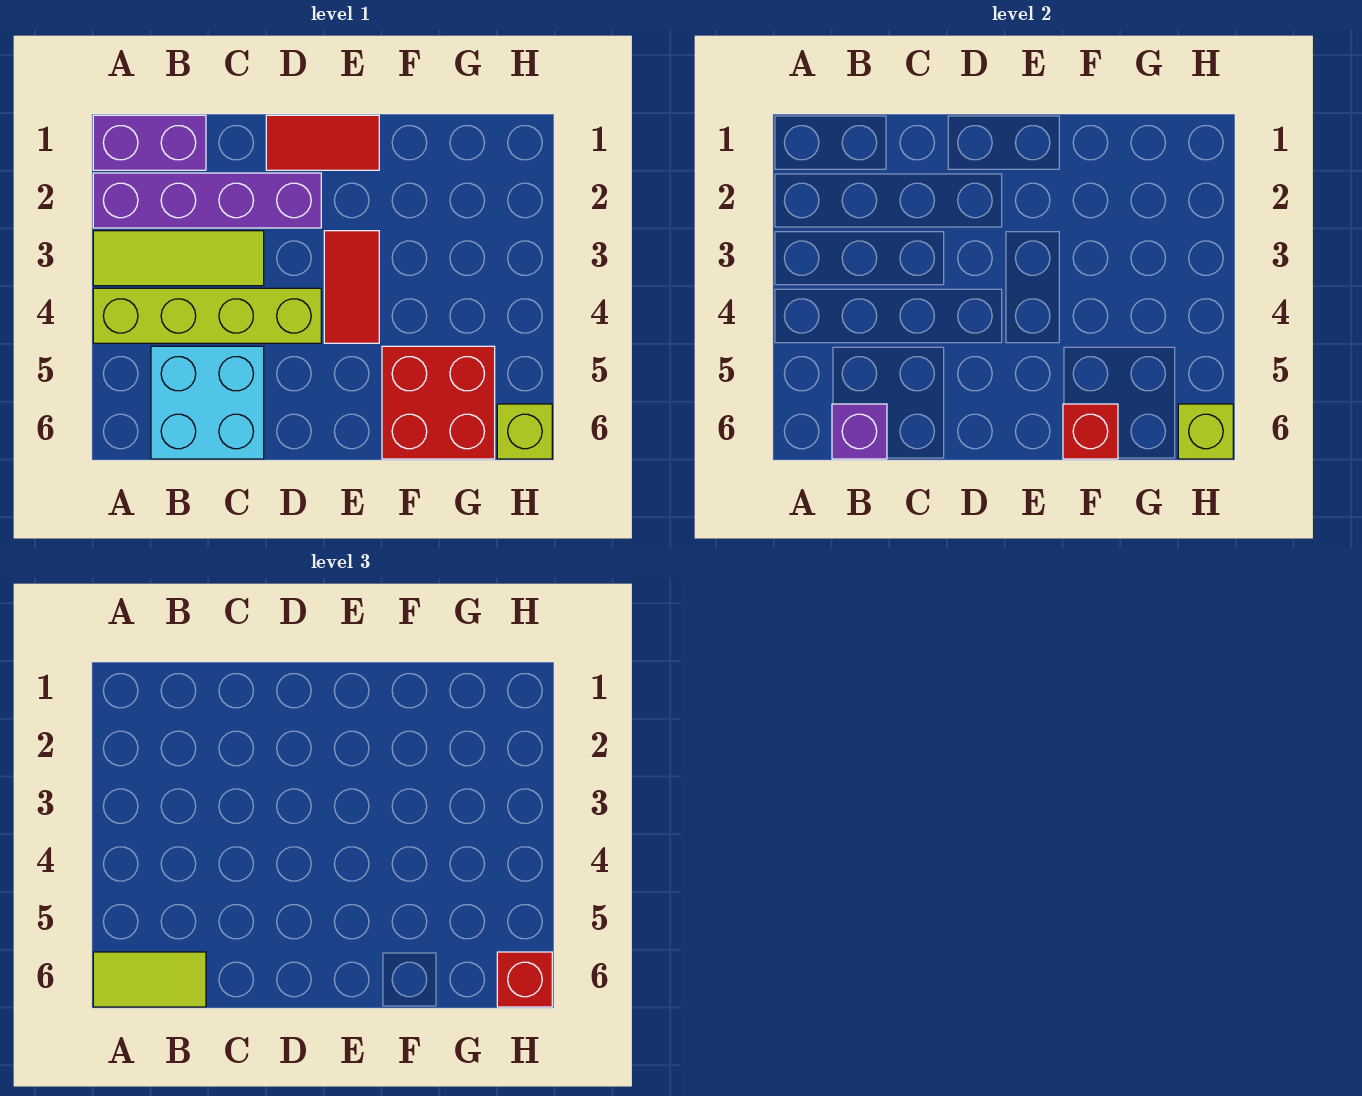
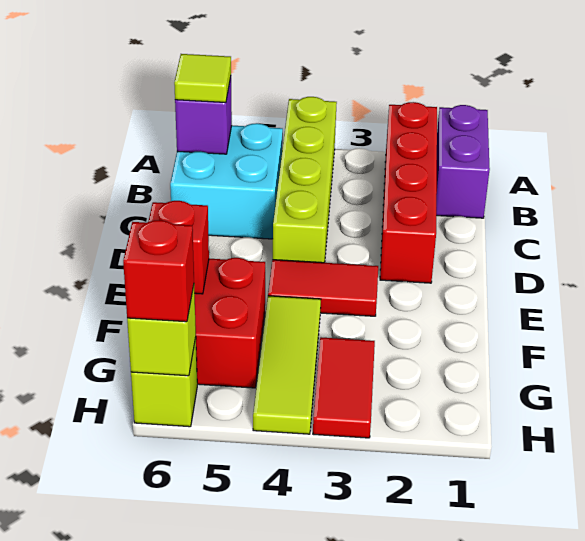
purple brick A2:D2 level 1 -> red brick A2:D2 level 1
lime tile A3:C3 level 1 -> lime tile F4:H4 level 1
lime tile A6:B6 level 3 -> lime tile B6 level 3
red tile D1:E1 level 1 -> red tile G3:H3 level 1

